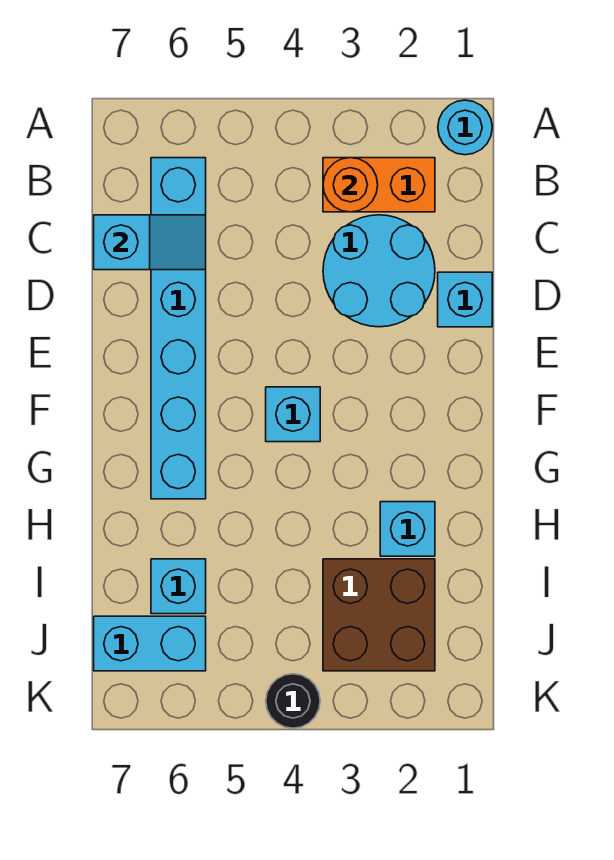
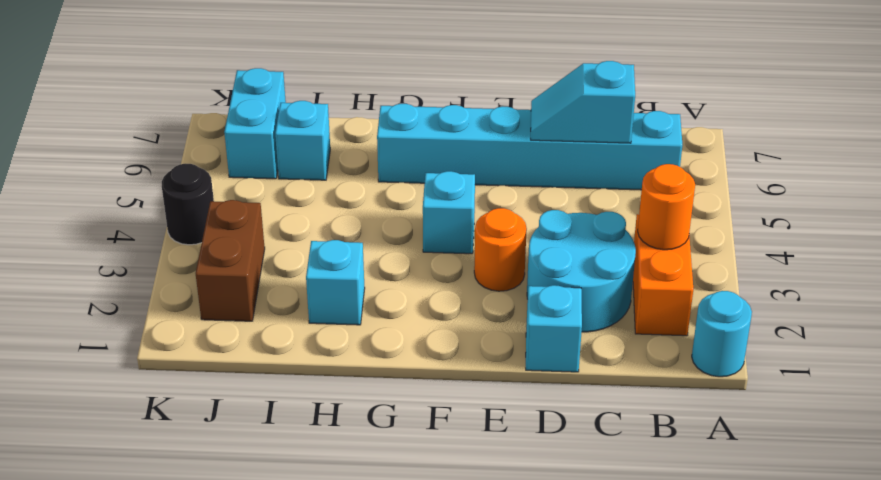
cyan slope C6:C7 level 2 top 7 -> cyan slope C6:D6 level 2 top C
none -> orange round brick E3 level 1
brown brick I2:J3 level 1 -> brown brick J2:J3 level 1

